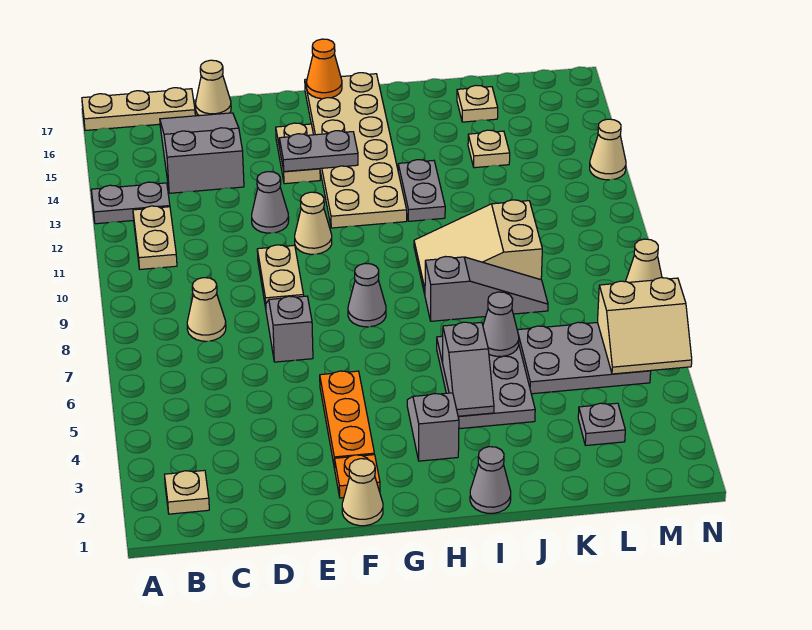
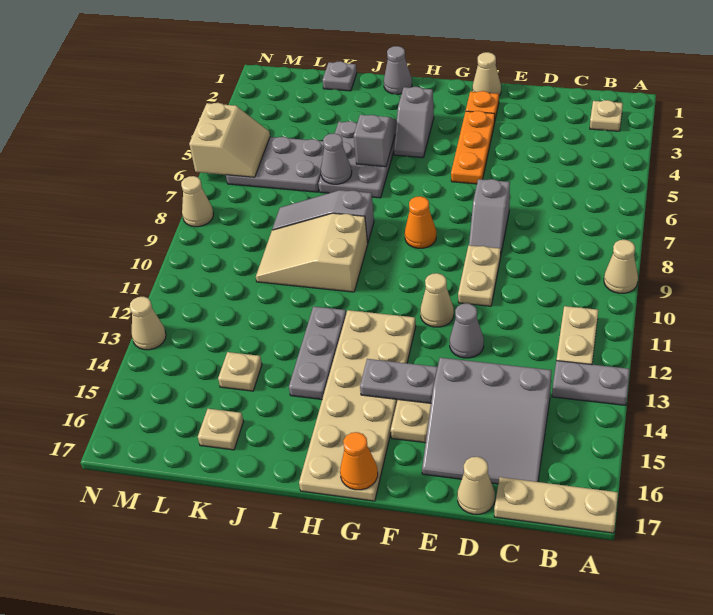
tan cone C8 level 1 -> tan cone A9 level 1
grey slope C14:D16 level 1 top 14 -> grey slope C14:E16 level 1 top 14
grey cone G8 level 1 -> orange cone G8 level 1
tan slope I9:K10 level 1 top K -> tan slope I9:K10 level 1 top I
grey plate I12:I13 level 1 -> grey plate I12:I14 level 1
grey plate L3 level 1 -> grey plate K1 level 1
tan slope M5:N6 level 2 top 6 -> tan slope M5:N6 level 2 top N

